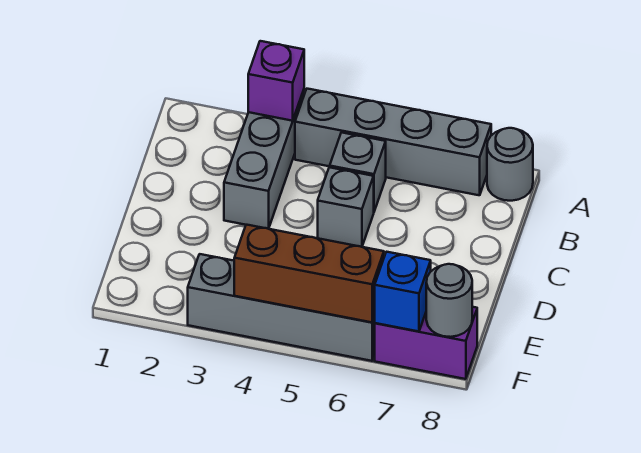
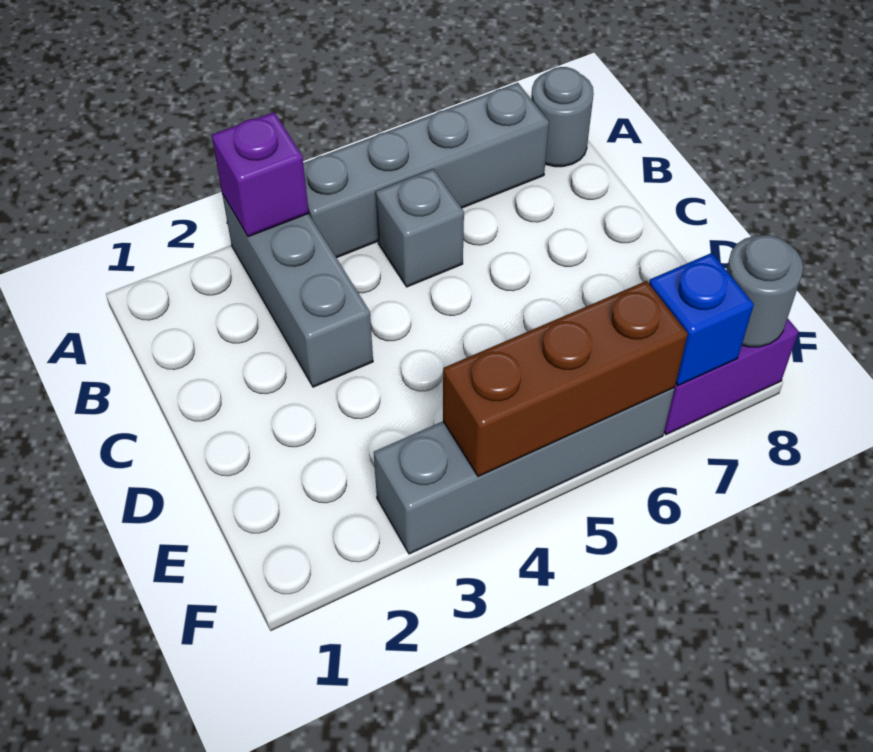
grey brick C5 level 1 -> none

